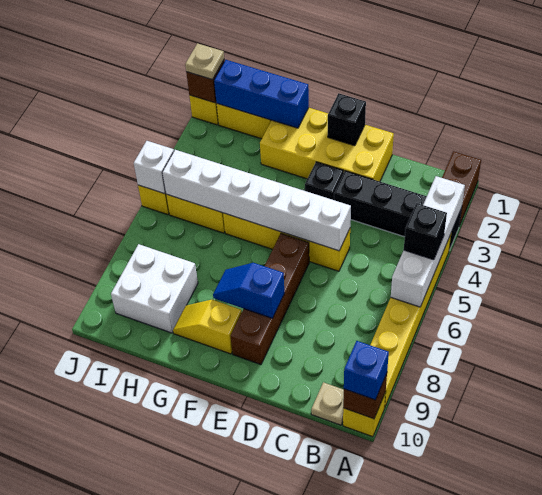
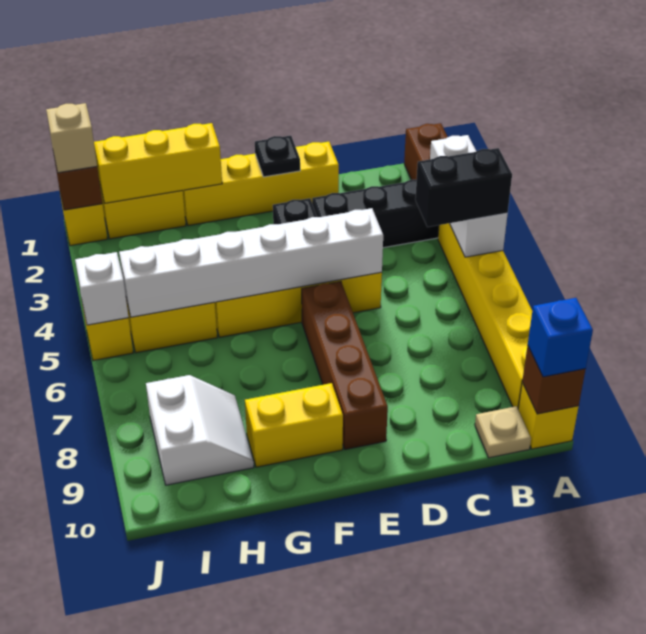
white brick A3:A6 level 2 -> white brick A3:A5 level 2
black brick A5 level 3 -> black brick A5:B5 level 3
yellow brick D1:G2 level 1 -> yellow brick D1:G1 level 1
black brick E1 level 2 -> black plate E1 level 2
blue slope E8:F8 level 2 top E -> none
yellow slope F9:G9 level 1 top F -> yellow brick F9:G9 level 1
blue brick G1:I1 level 2 -> yellow brick G1:I1 level 2
white brick H8:I9 level 1 -> white slope H8:I9 level 1 top I
tan plate J1 level 3 -> tan brick J1 level 3

